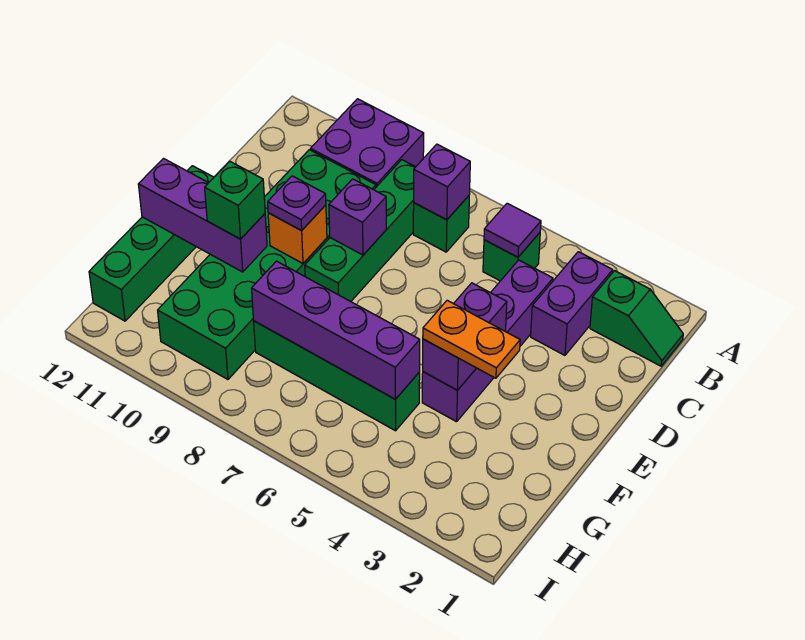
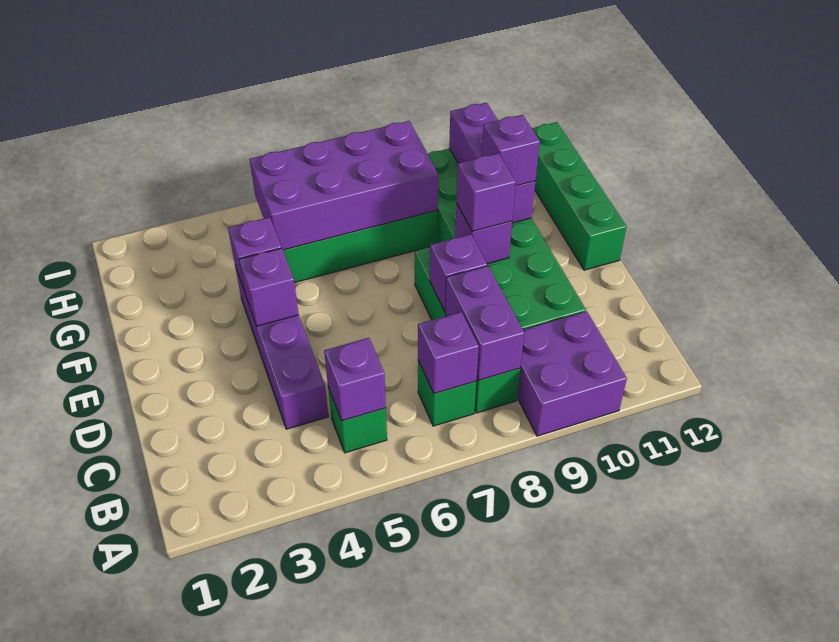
green slope B1:B2 level 1 top 2 -> none
purple brick B3:C3 level 1 -> purple brick B8:C8 level 2
purple tile B5 level 2 -> purple brick B5 level 2
orange brick E9 level 2 -> purple brick E9 level 2
purple plate E9 level 3 -> purple brick E9 level 3
orange plate F3:F4 level 3 -> none
purple brick F10:F12 level 2 -> purple brick F10:H10 level 2
green brick F10 level 3 -> purple brick F10 level 3
purple brick G5:G8 level 2 -> purple brick G5:H8 level 2

